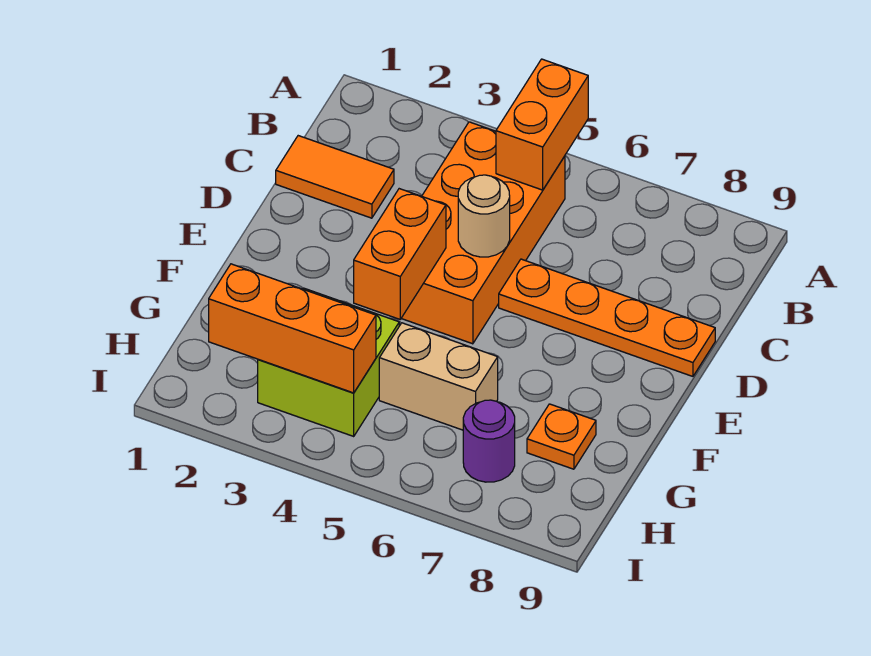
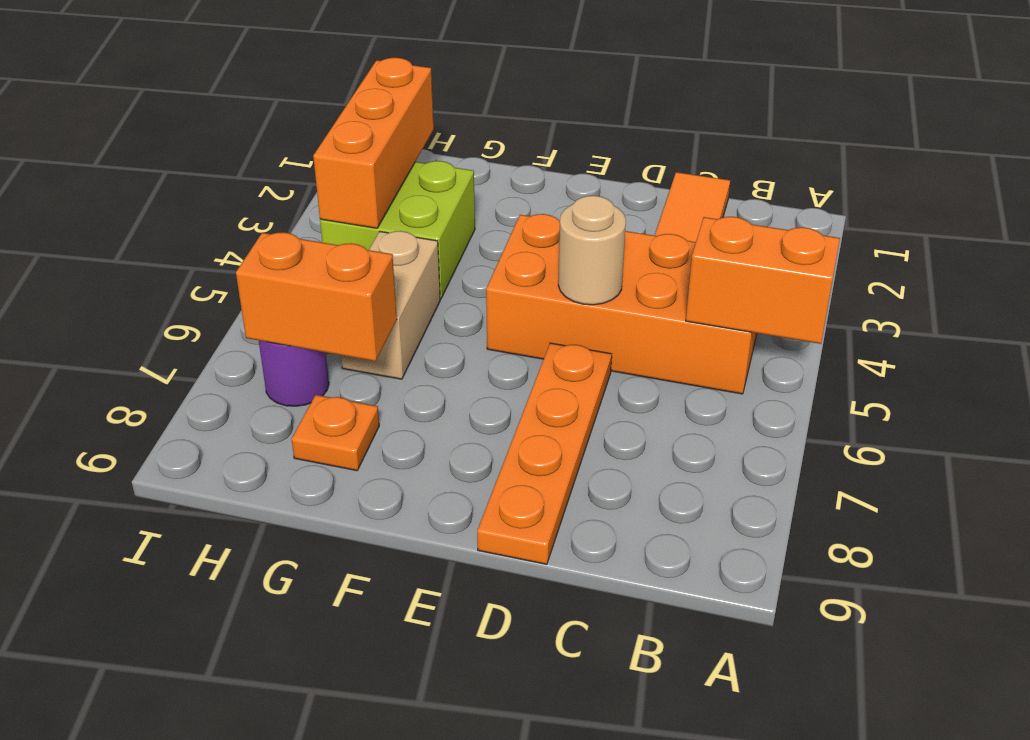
orange brick E4:F4 level 2 -> orange brick G7:H7 level 2

